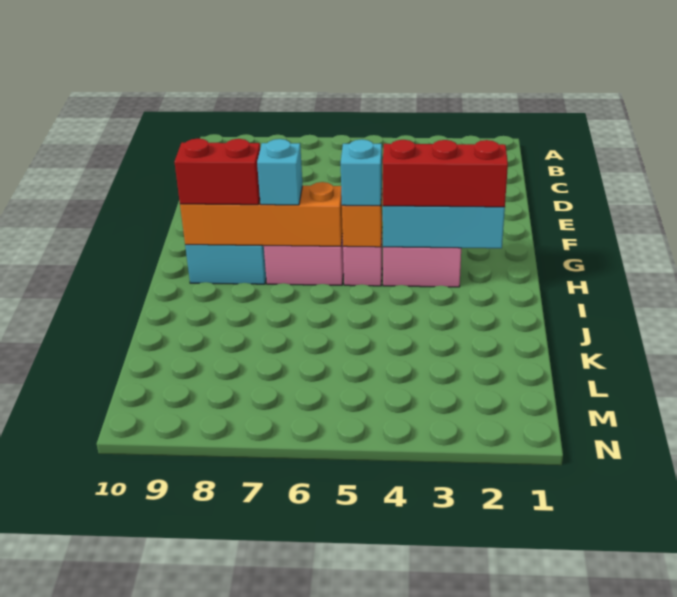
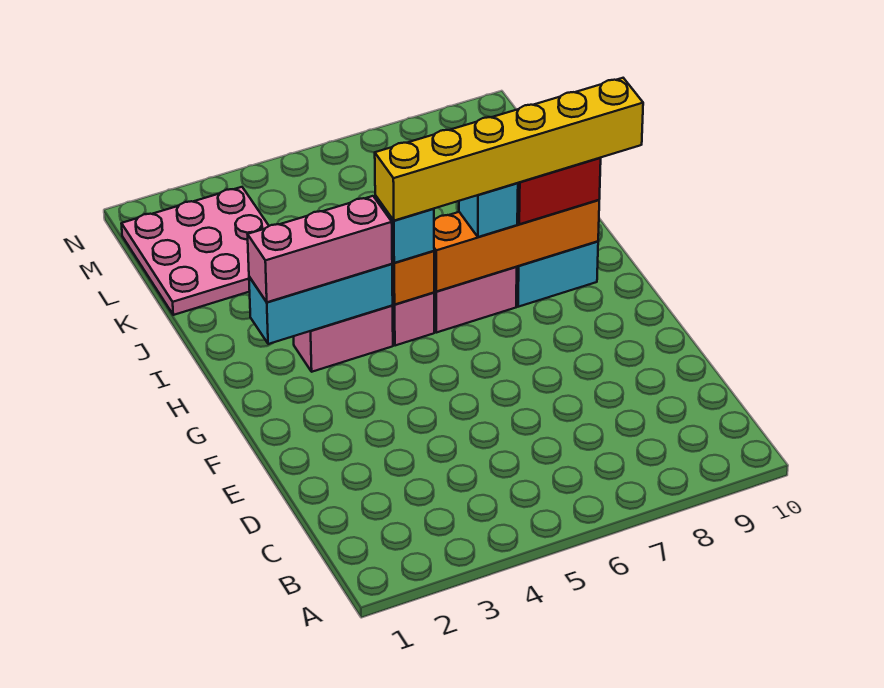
red brick H2:H4 level 3 -> pink brick H2:H4 level 3
none -> yellow brick H5:H10 level 4
none -> pink plate K1:M3 level 1

